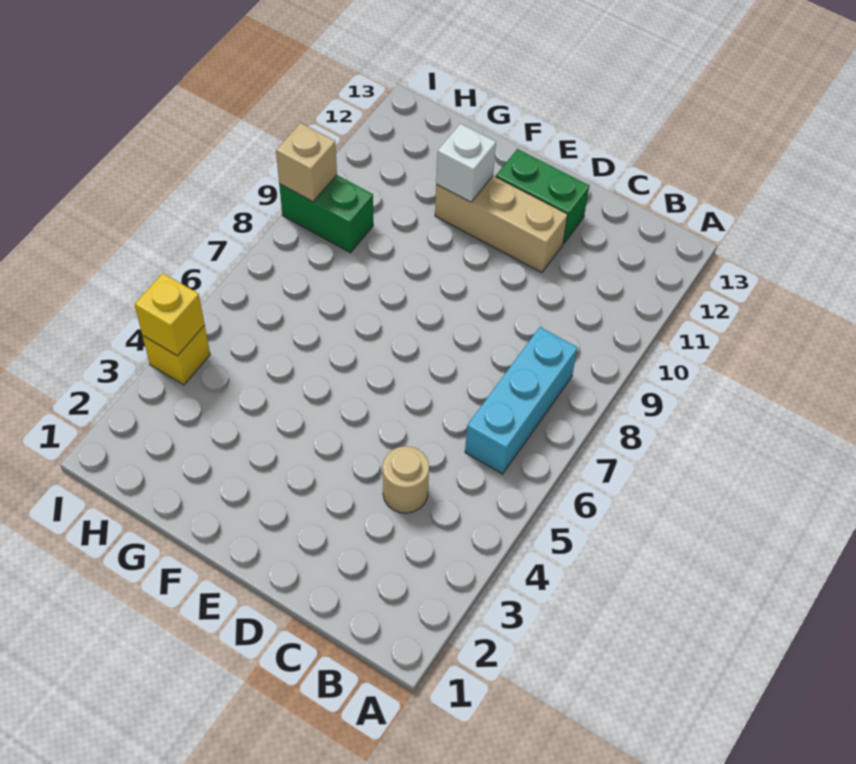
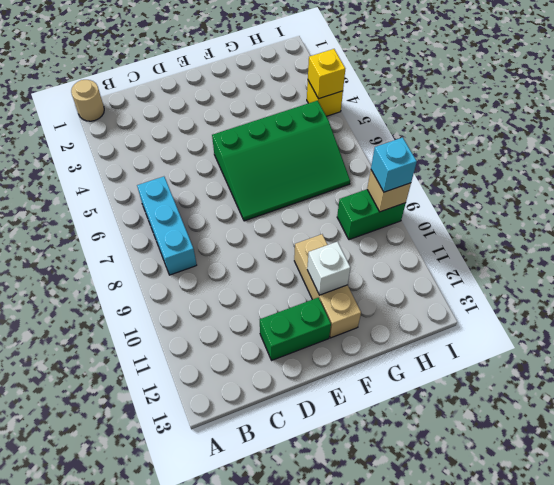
tan round brick C4 level 1 -> tan round brick A1 level 1
tan brick D11:F11 level 1 -> tan brick F10:F12 level 1
none -> green slope E5:H7 level 1 top 5
none -> cyan brick I9 level 3

